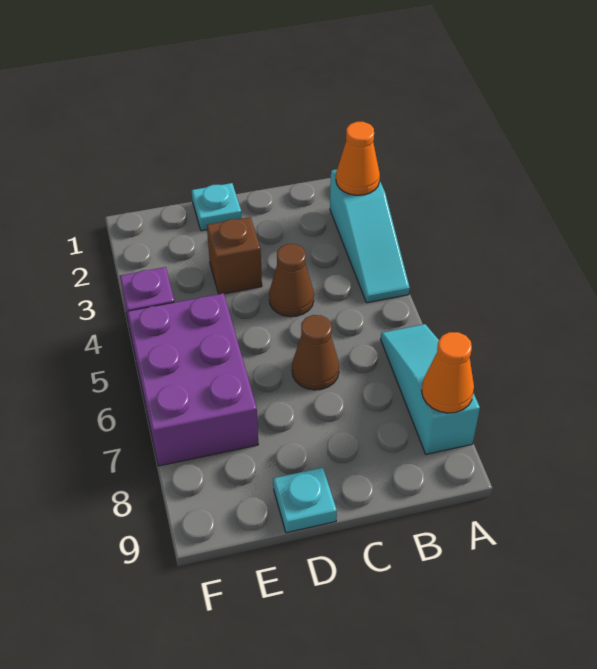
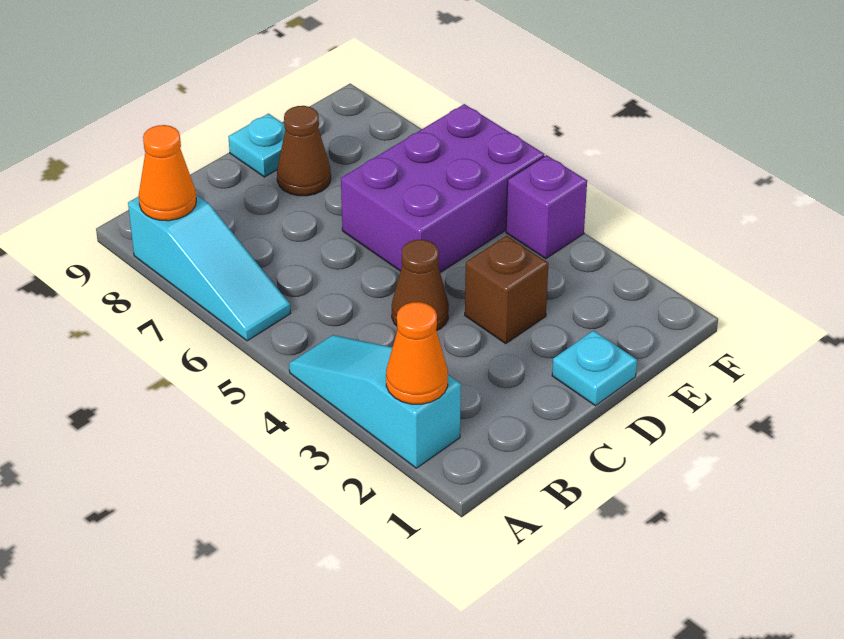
brown cone C6 level 1 -> brown cone D8 level 1
purple brick E5:F7 level 1 -> purple brick D5:F6 level 1

